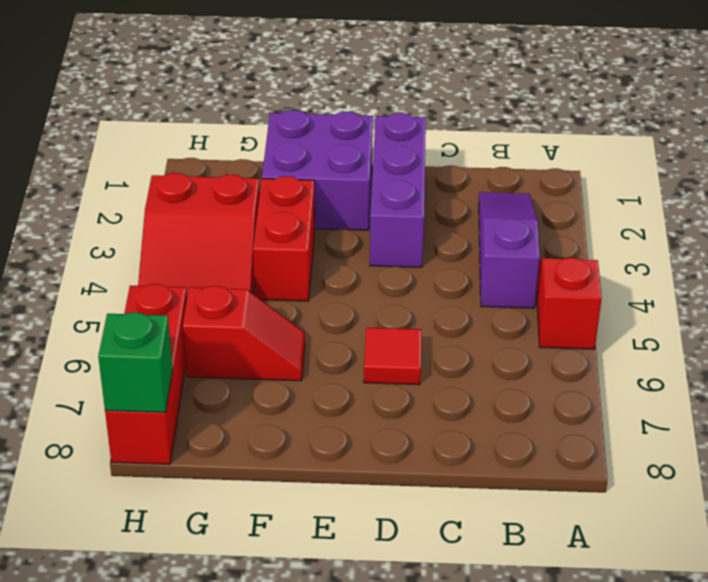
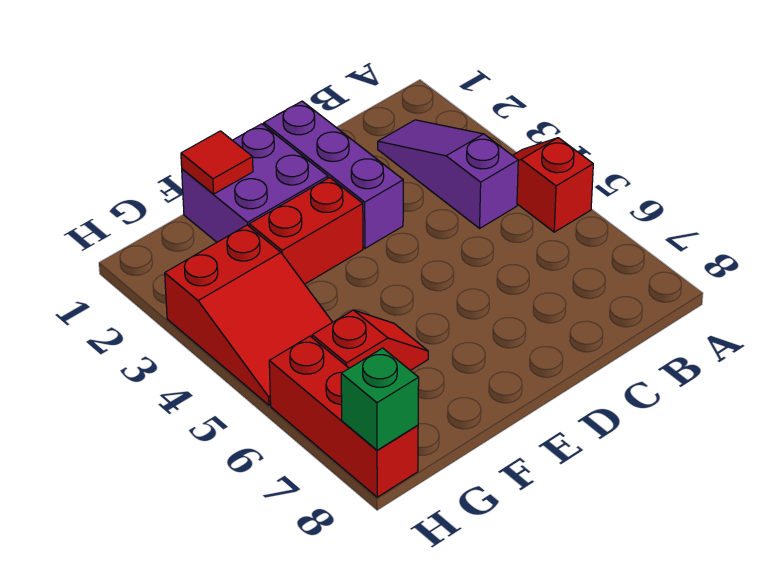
red tile D6 level 1 -> red tile F1 level 2
red brick F3:F4 level 1 -> red brick E3:F3 level 1

